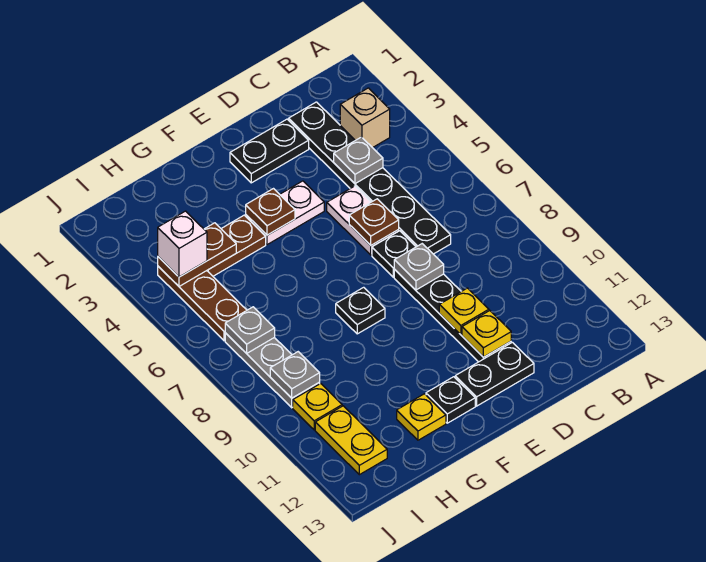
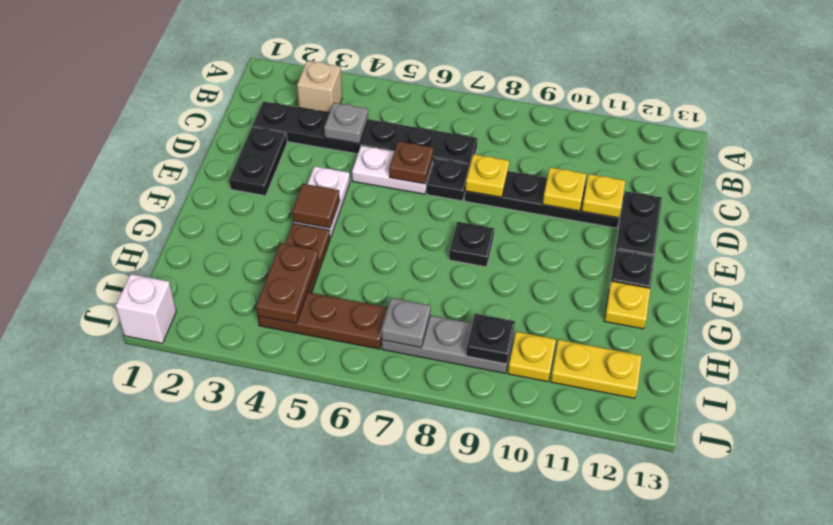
grey plate D8 level 2 -> yellow plate D8 level 2
brown plate F4 level 2 -> brown tile F4 level 2
white brick I4 level 3 -> white brick J1 level 1
grey plate I9 level 2 -> black plate I9 level 2

